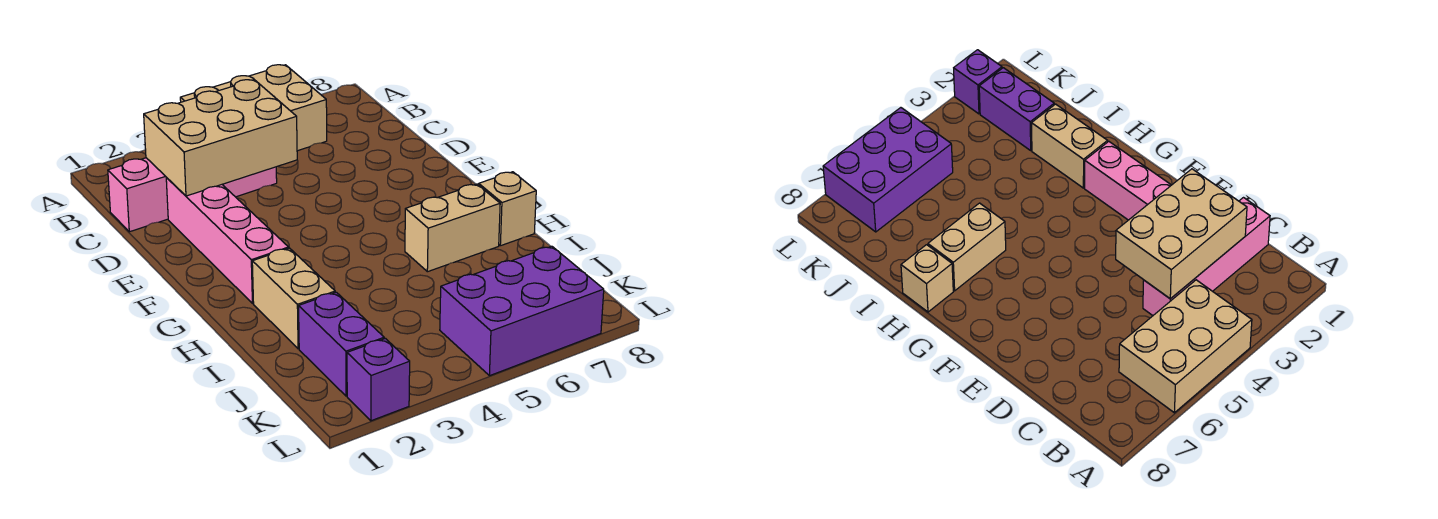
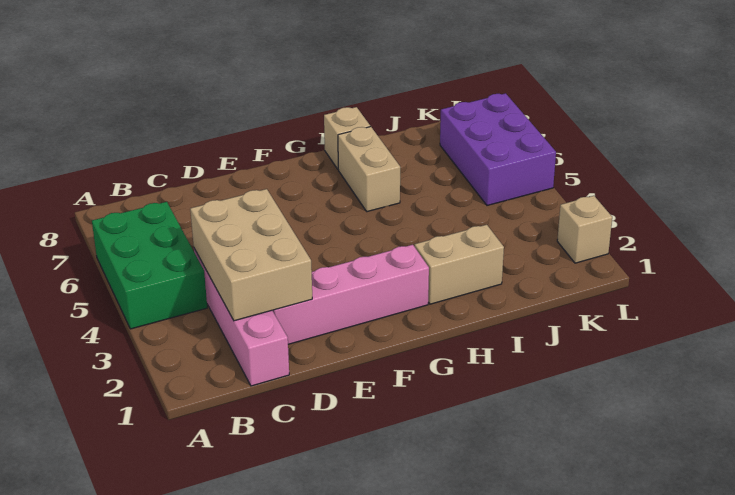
tan brick A4:B6 level 1 -> green brick A4:B6 level 1
purple brick J2:K2 level 1 -> none
purple brick L2 level 1 -> tan brick L2 level 1

